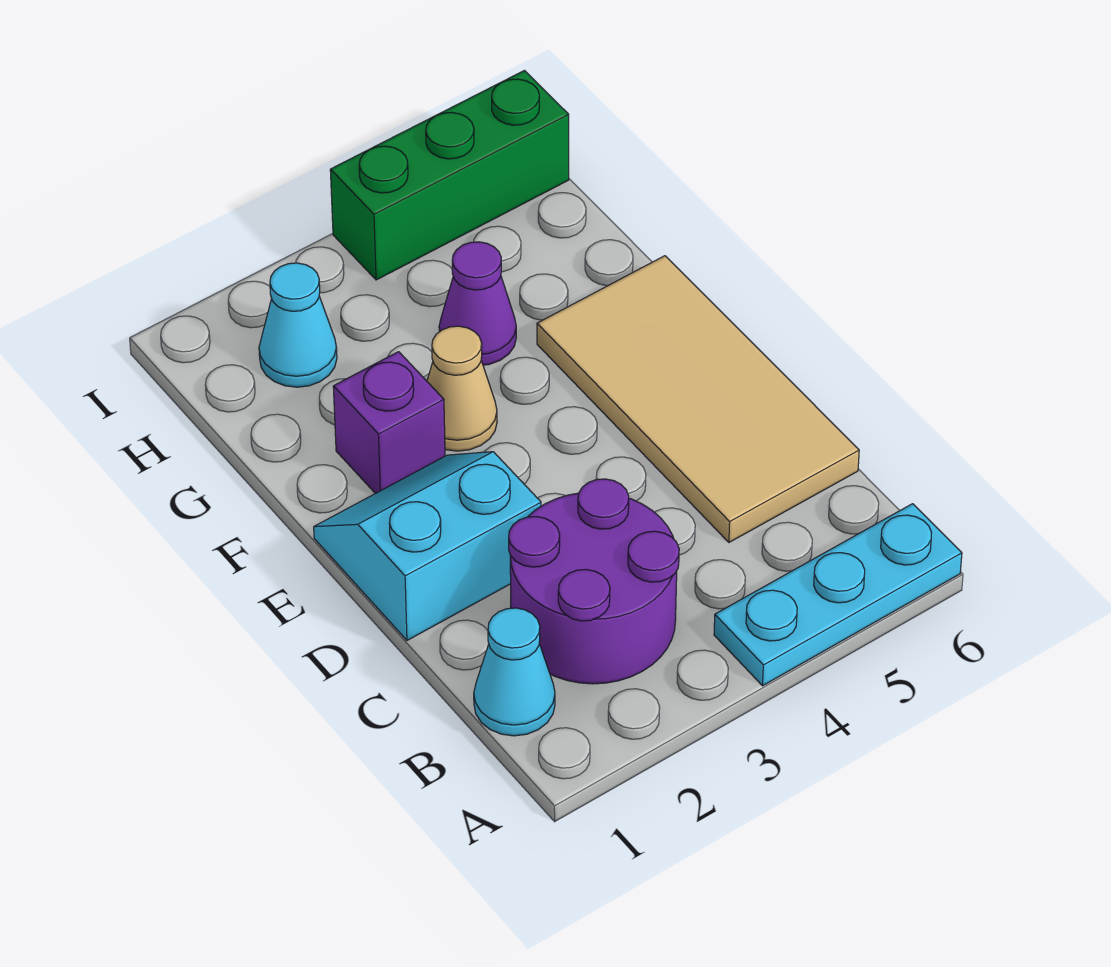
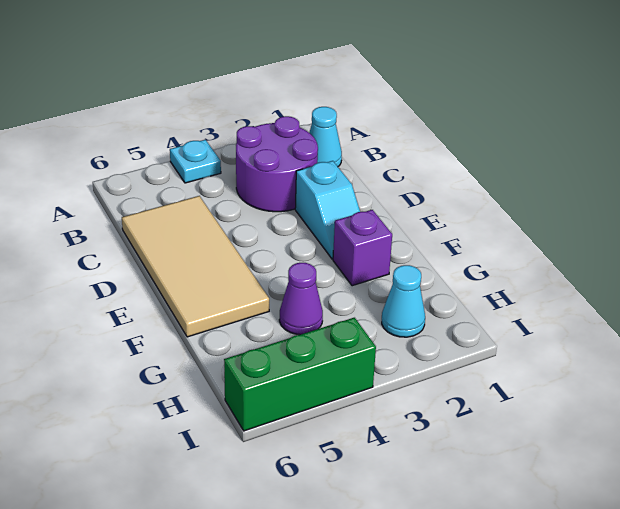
cyan plate A4:A6 level 1 -> cyan plate A4 level 1
cyan slope D1:E2 level 1 top D -> cyan slope D2:E2 level 1 top D
tan cone F3 level 1 -> none

